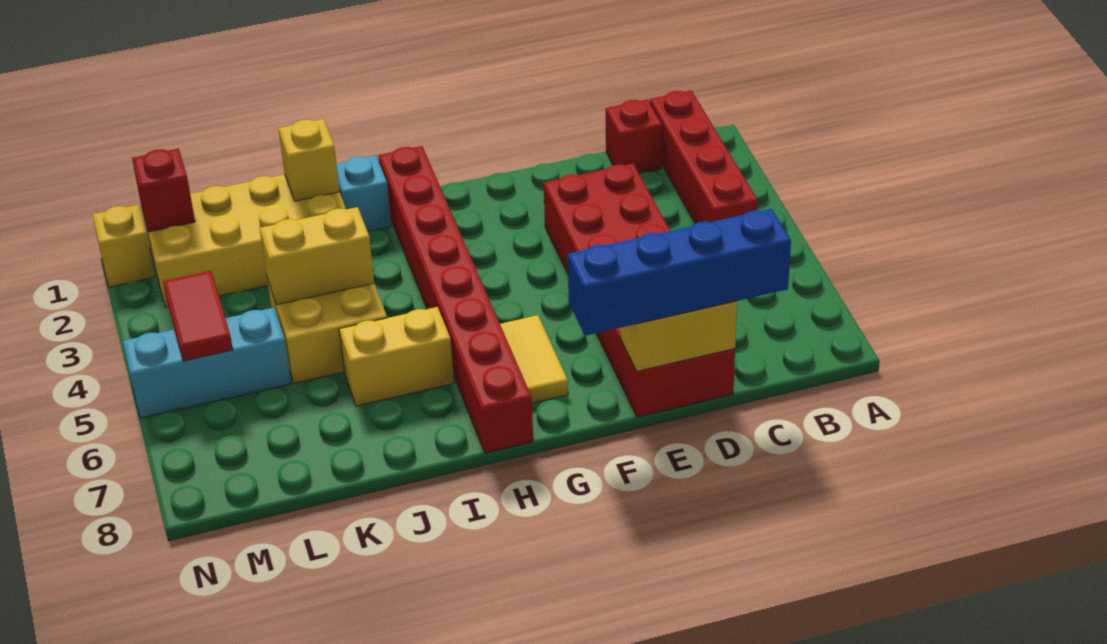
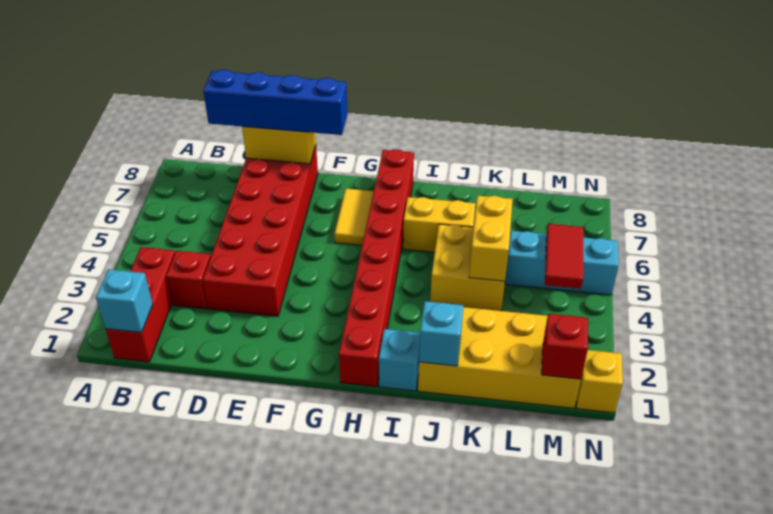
red brick B1:B4 level 1 -> red brick B1:B3 level 1
none -> cyan brick B1 level 2
red brick C1 level 1 -> red brick C3 level 1
yellow brick J1 level 2 -> cyan brick J1 level 2
yellow brick J4:K4 level 2 -> yellow brick K4:K5 level 2

